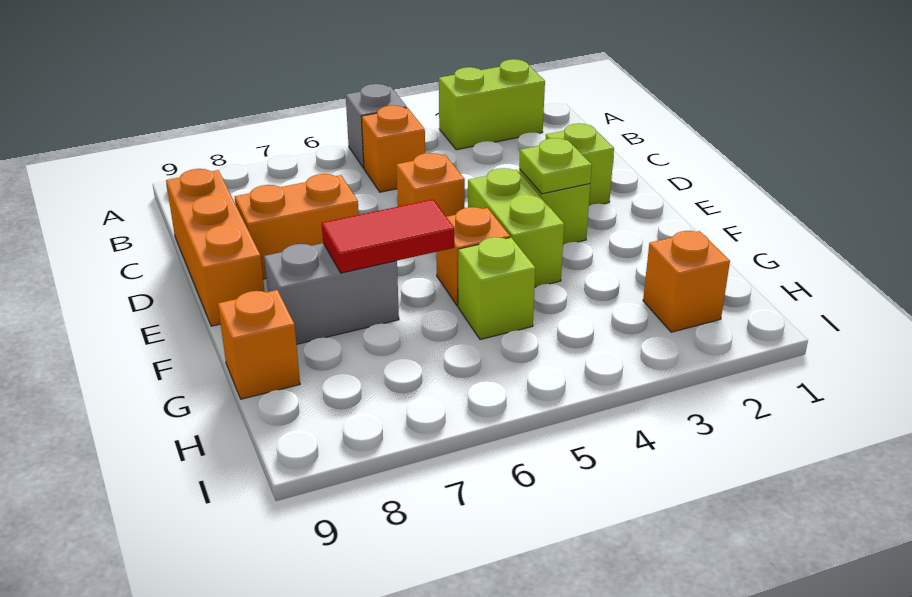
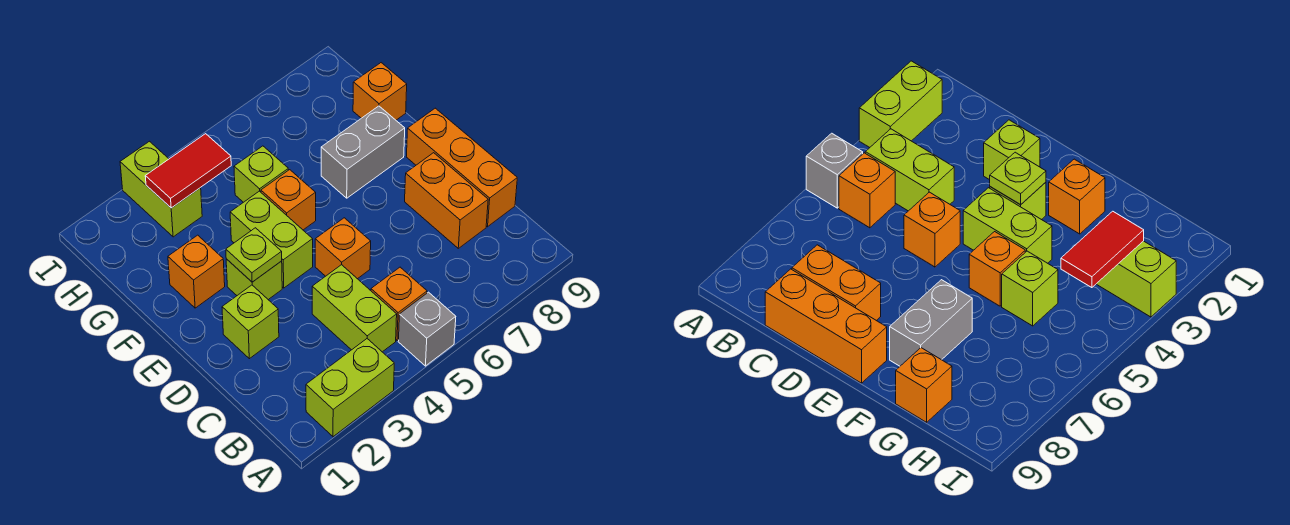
none -> lime brick B4:C4 level 1
orange brick D7:D8 level 1 -> orange brick C8:D8 level 1
red tile F6:F7 level 2 -> red tile H3:H4 level 2
orange brick H2 level 1 -> orange brick F2 level 1
none -> lime brick H3:I3 level 1

